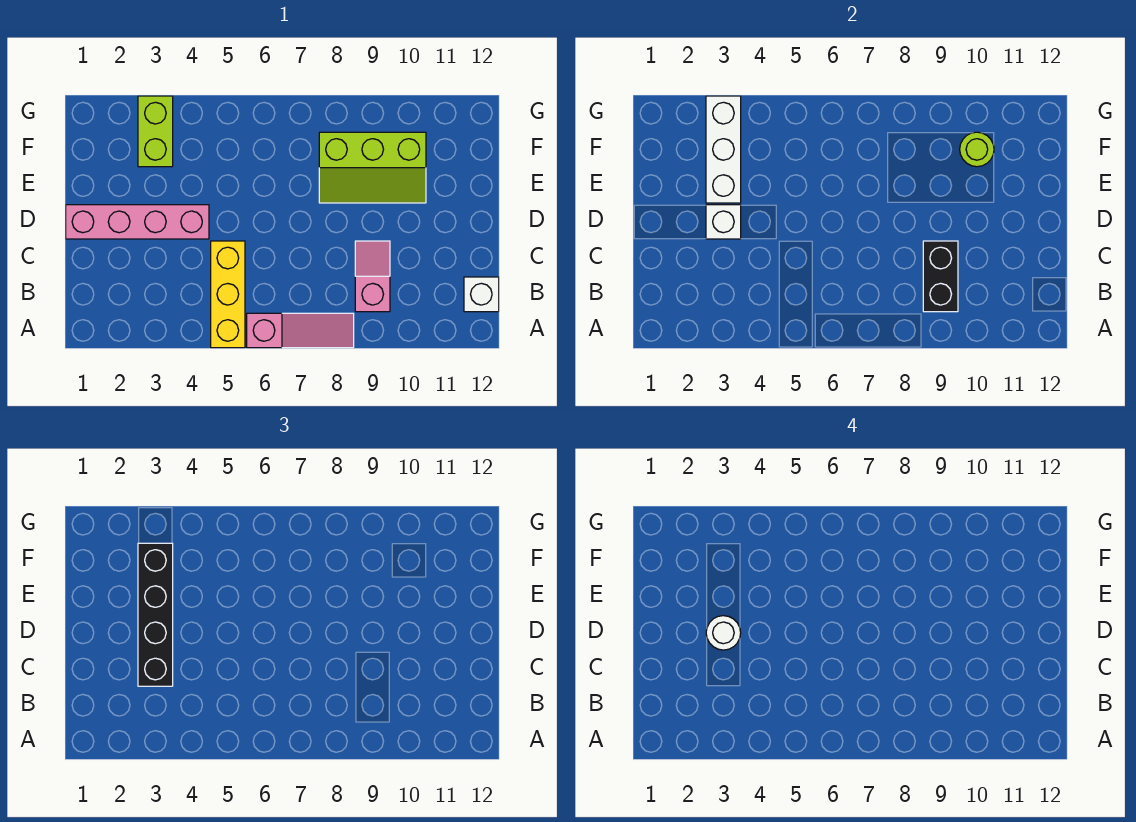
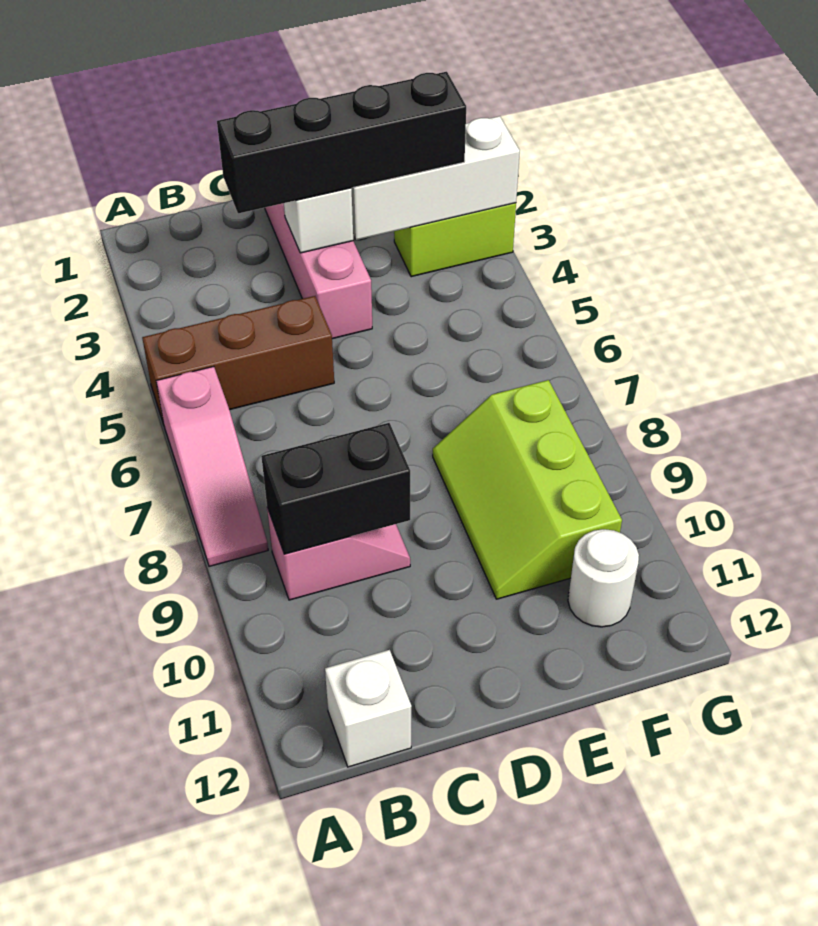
yellow brick A5:C5 level 1 -> brown brick A5:C5 level 1
white round brick D3 level 4 -> white round brick F11 level 1
lime round brick F10 level 2 -> none

